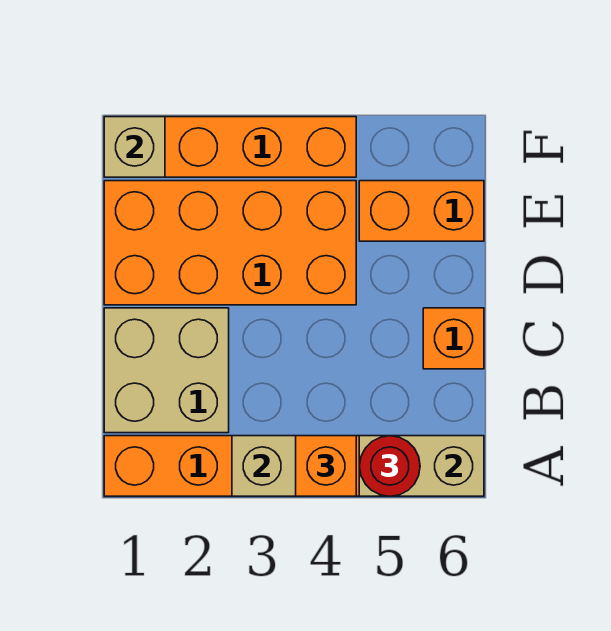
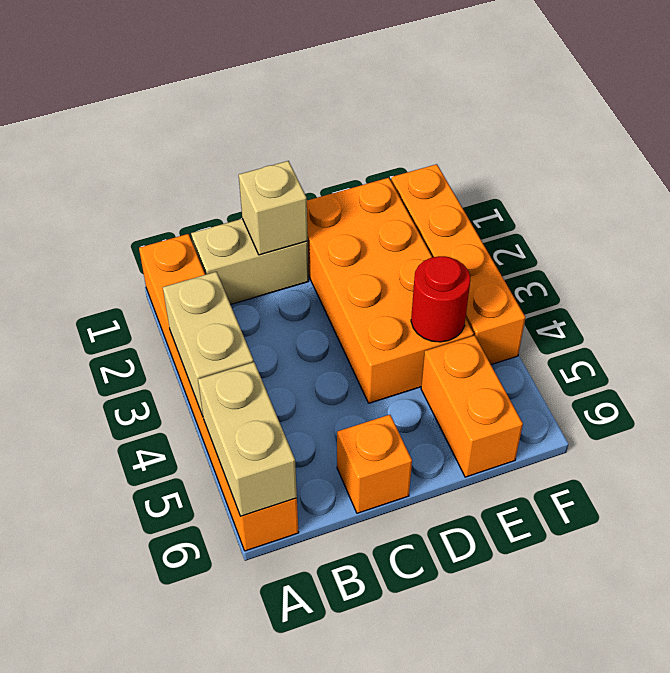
orange brick A4 level 3 -> none
red round brick A5 level 3 -> red round brick E4 level 2
tan brick B1:C2 level 1 -> tan brick B1:C1 level 1
tan brick F1 level 2 -> tan brick C1 level 2

